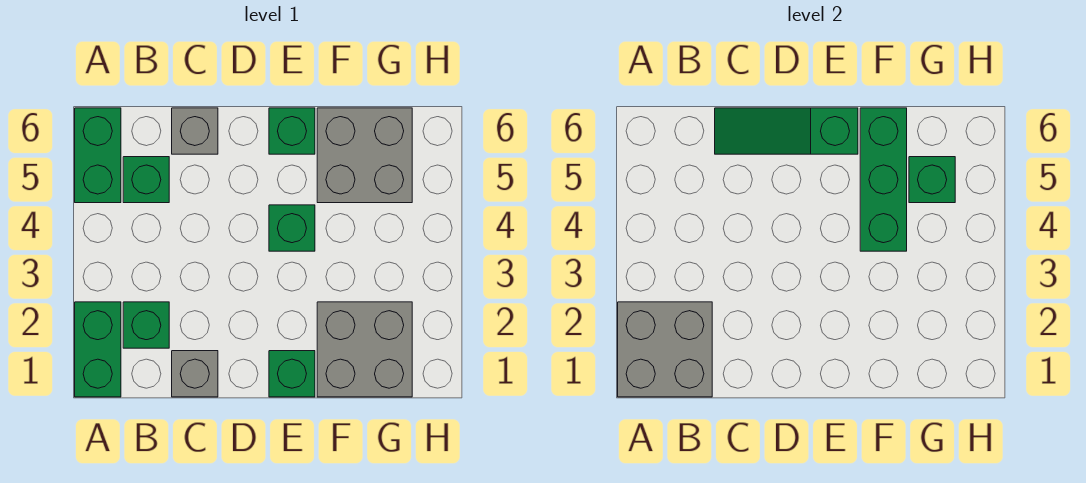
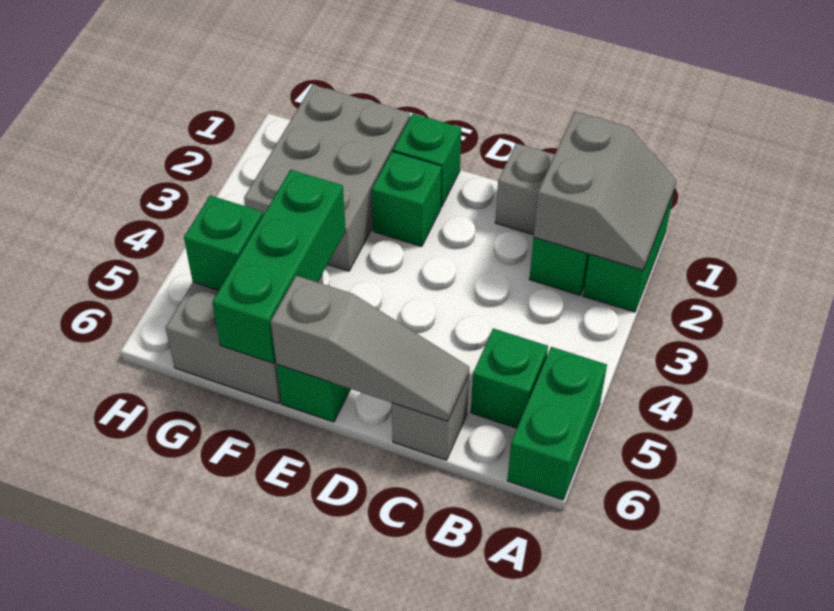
grey brick A1:B2 level 2 -> grey slope A1:B2 level 2 top B
green slope C6:E6 level 2 top E -> grey slope C6:E6 level 2 top E
green brick E4 level 1 -> green brick E2 level 1
grey brick F1:G2 level 1 -> grey brick F1:G3 level 1

